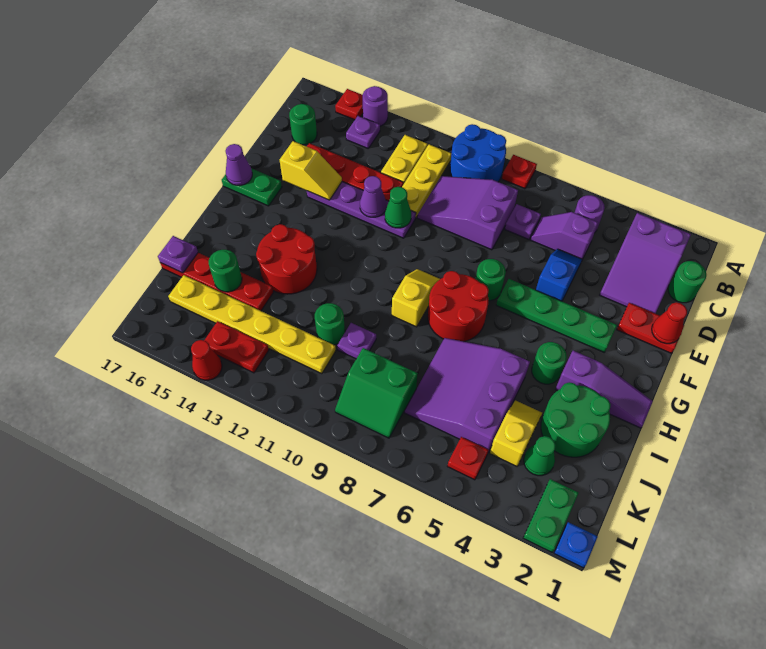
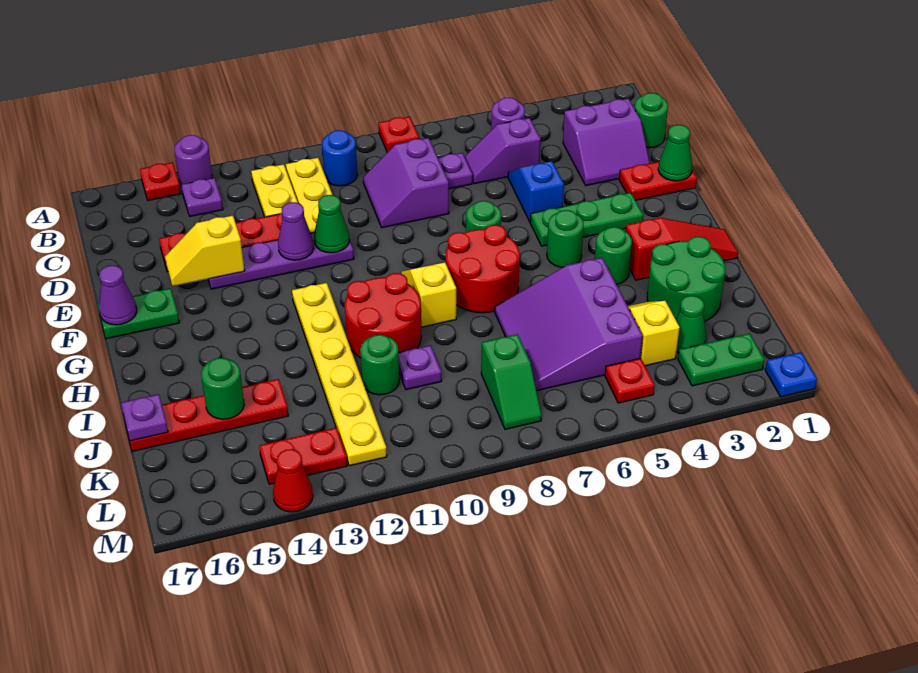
blue round brick A9:B10 level 1 -> blue round brick B10 level 1
purple slope B2:D3 level 1 top B -> purple slope C2:D3 level 1 top C
purple slope C8:D10 level 1 top 8 -> purple slope C8:D9 level 1 top 8
green round brick C16 level 1 -> green round brick G5 level 1
red cone E1 level 2 -> green cone E1 level 2
yellow slope E14:E15 level 2 top 15 -> yellow slope E14:E15 level 2 top 14
green plate F3:F6 level 1 -> green plate F3:F5 level 1
purple slope H1:H3 level 1 top 3 -> red slope H1:H3 level 1 top 3
red round brick H13:I14 level 1 -> red round brick H10:I11 level 1
green slope K8:L9 level 1 top K -> green slope K8:L8 level 1 top K
yellow plate K11:K16 level 1 -> yellow plate G12:L12 level 1
green plate L2:M2 level 1 -> green plate L2:L3 level 1

